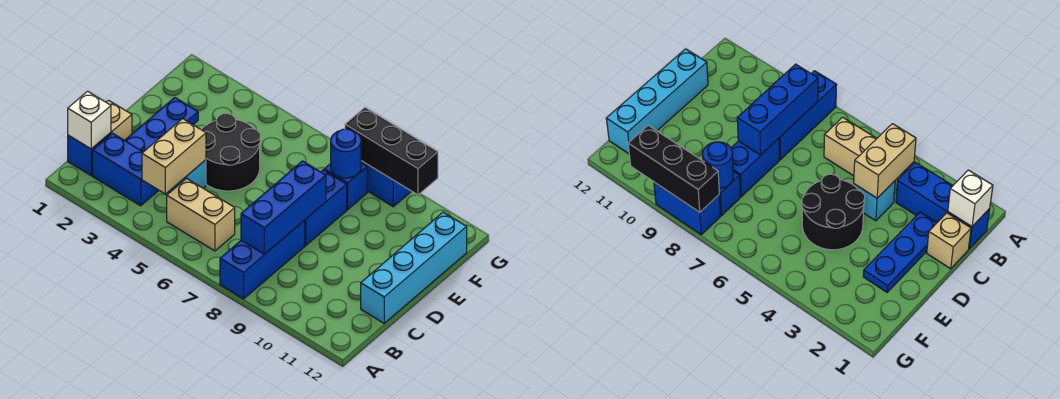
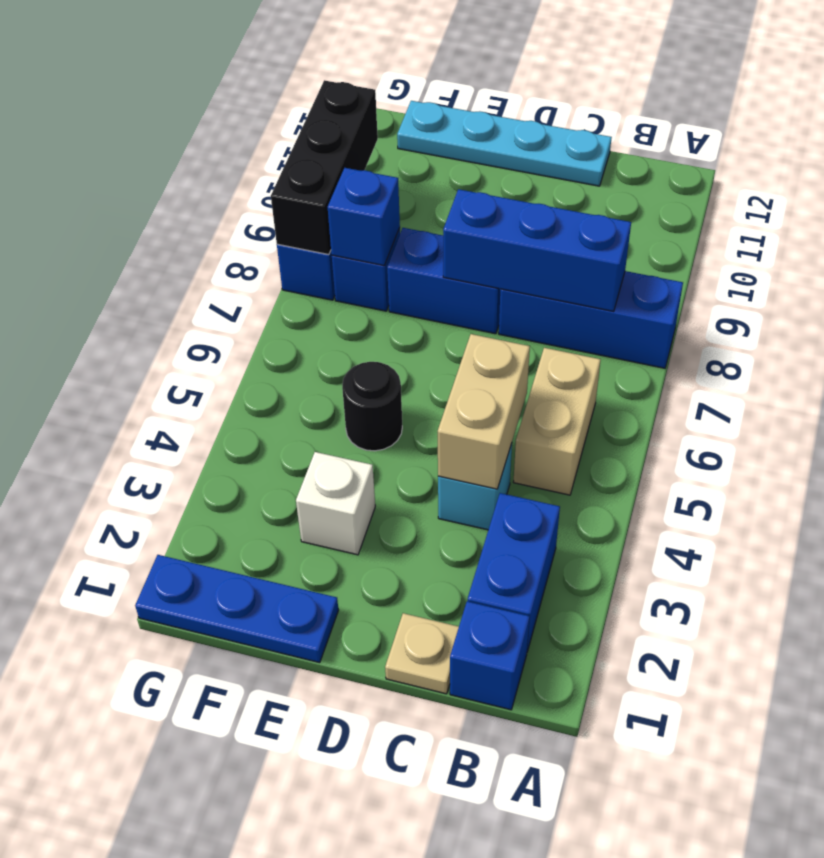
white brick B1 level 2 -> white brick E3 level 1
tan brick B4:C4 level 2 -> tan brick C4:C5 level 2
tan brick C1 level 1 -> tan plate C1 level 1
blue plate C2:E2 level 1 -> blue plate E1:G1 level 1
cyan brick C12:F12 level 1 -> cyan plate C12:F12 level 1
black round brick D4:E5 level 1 -> black round brick E5 level 1
blue round brick F8 level 2 -> blue brick F8 level 2

